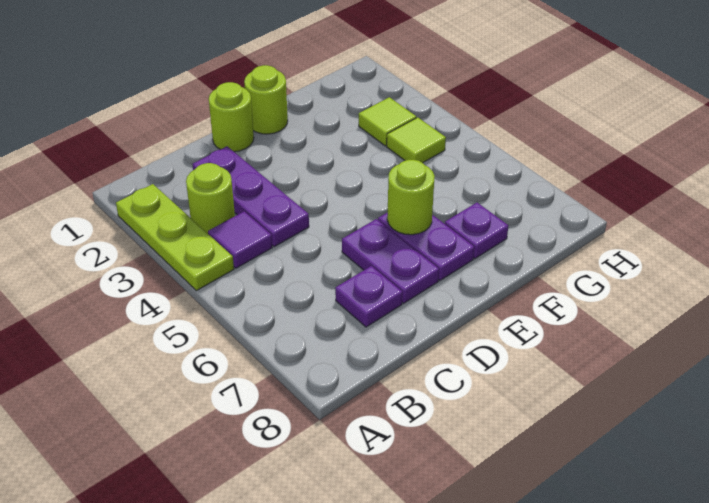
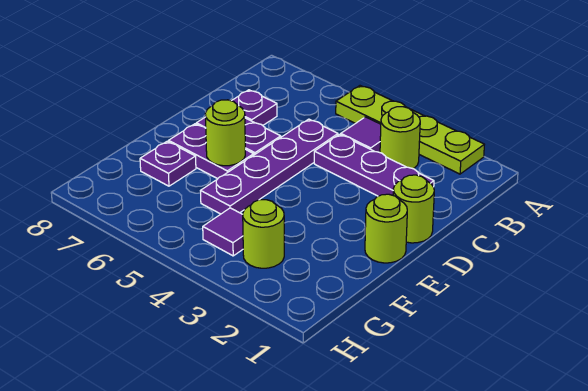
lime plate A2:A4 level 1 -> lime plate A2:A5 level 1
none -> purple plate C5:F5 level 1
lime tile G3 level 1 -> lime round brick G3 level 1
lime tile G4 level 1 -> purple tile G4 level 1

